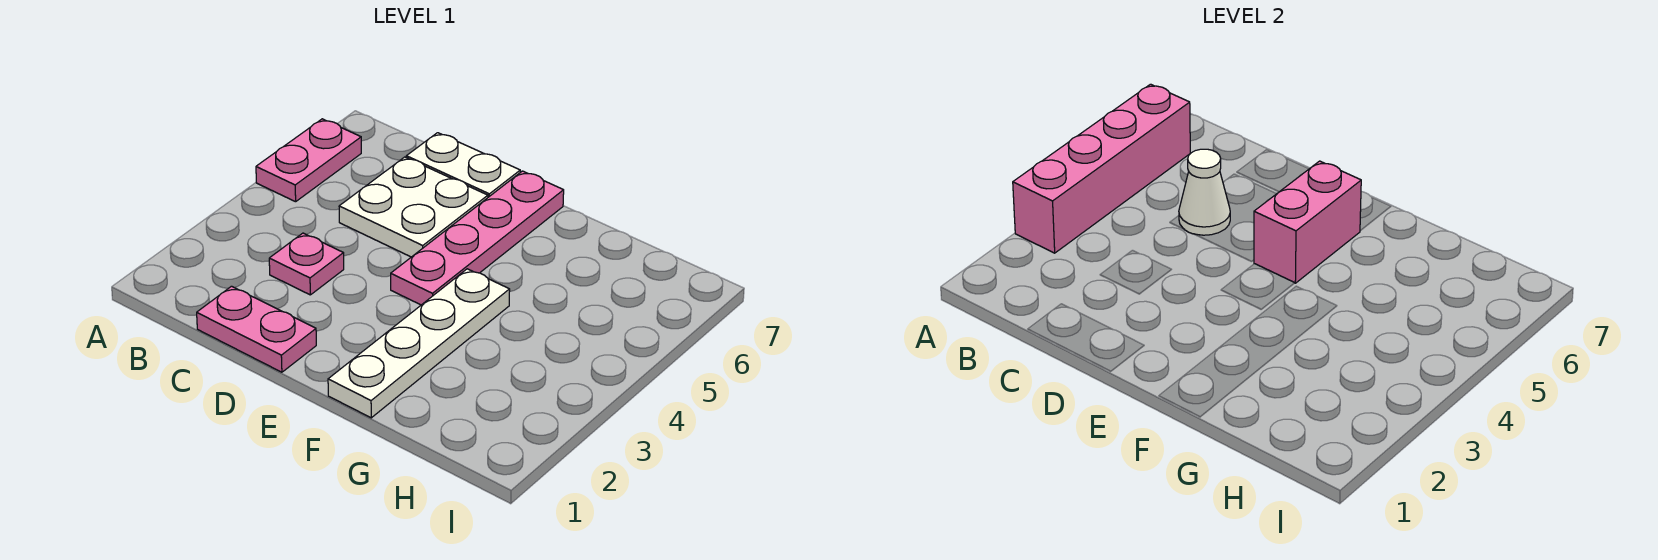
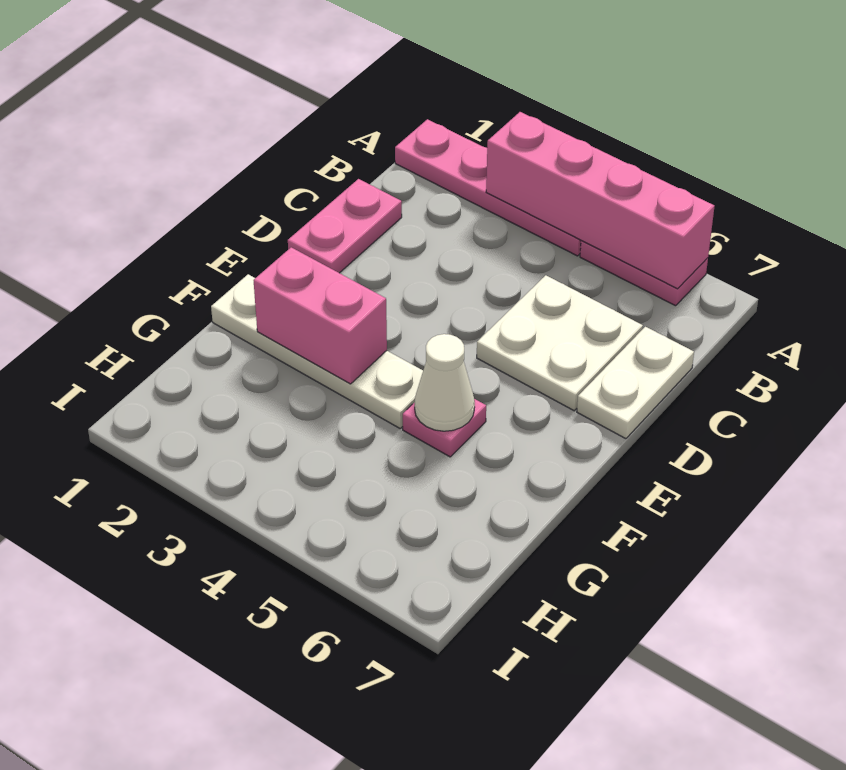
pink plate C3 level 1 -> pink plate F5 level 1
white cone C5 level 2 -> white cone F5 level 2
pink plate E4:E7 level 1 -> pink plate A1:A4 level 1
pink brick E5:E6 level 2 -> pink brick F2:F3 level 2

